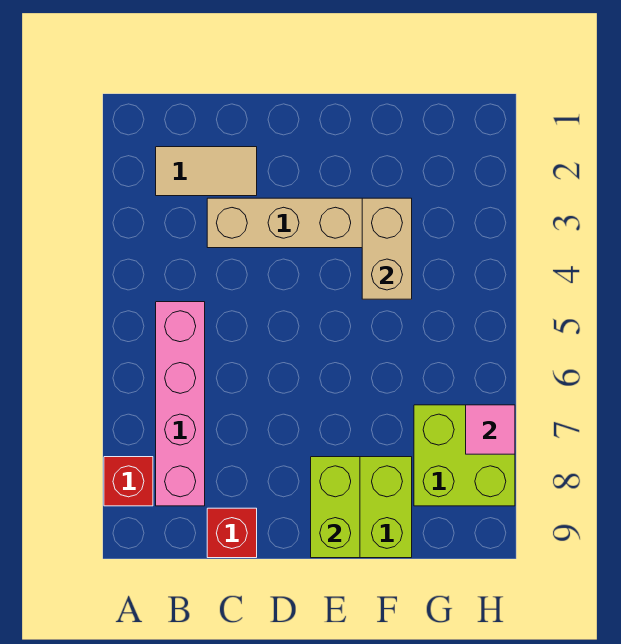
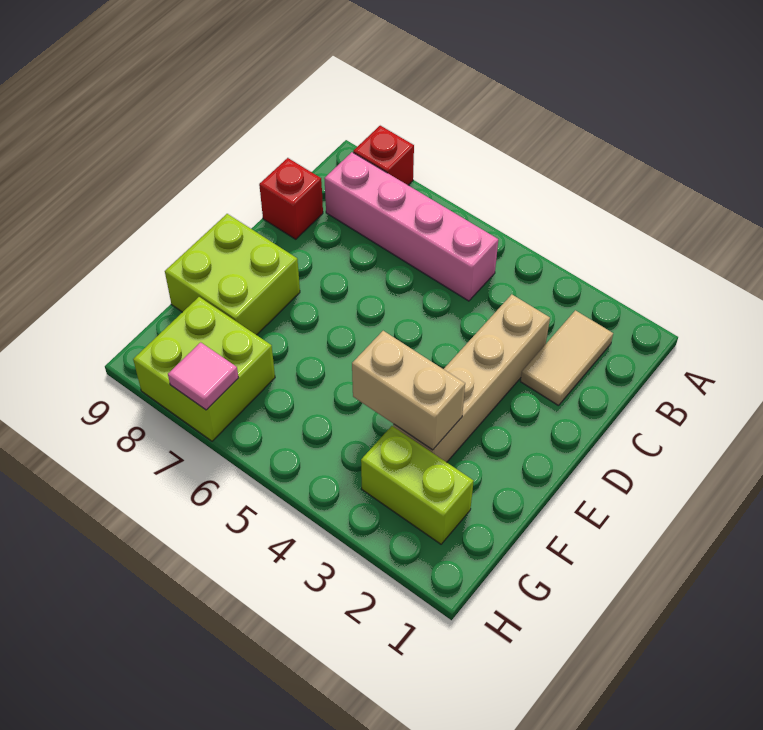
lime brick E8:E9 level 2 -> lime brick G2:G3 level 1

